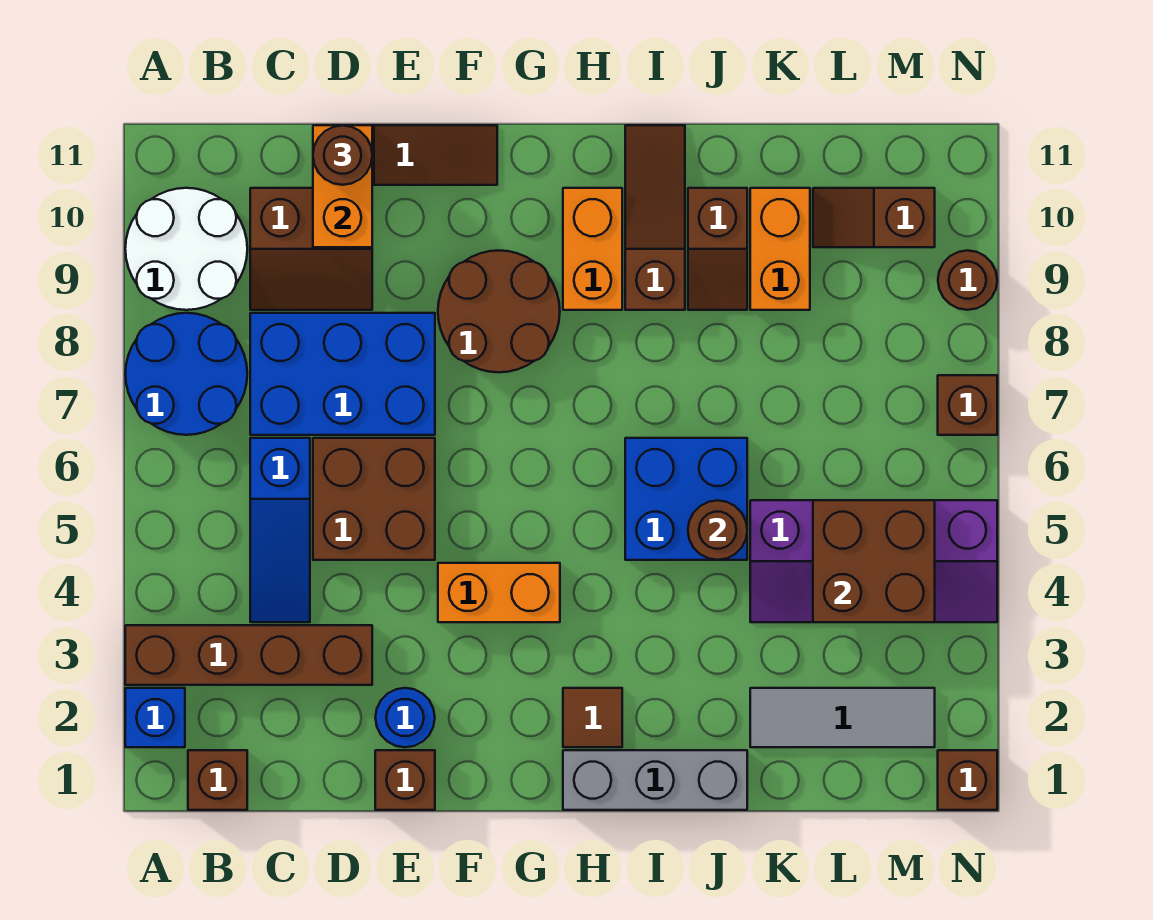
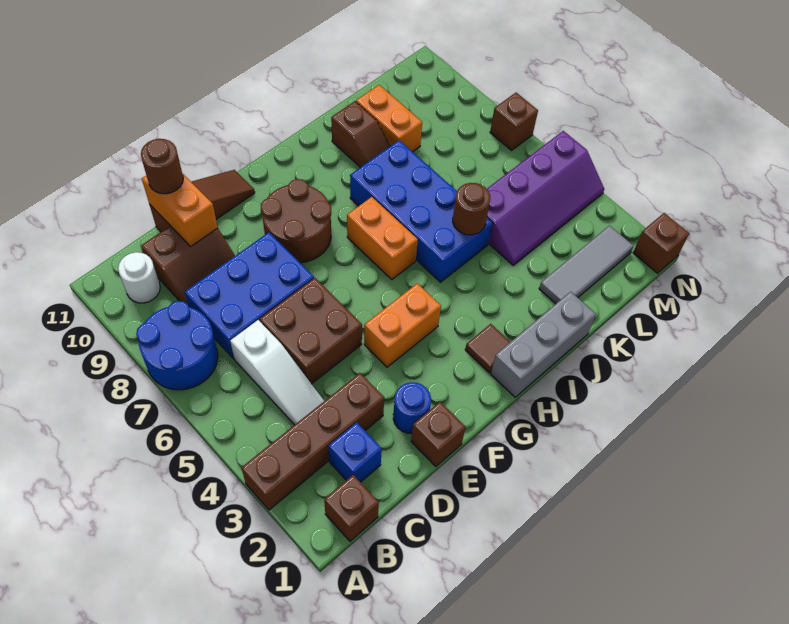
blue brick A2 level 1 -> blue brick C2 level 1
white round brick A9:B10 level 1 -> white round brick B10 level 1
blue slope C4:C6 level 1 top 6 -> white slope C4:C6 level 1 top 6
orange brick H9:H10 level 1 -> orange brick H6:H7 level 1
blue brick I5:J6 level 1 -> blue brick I5:J8 level 1
brown slope I9:I11 level 1 top 9 -> none
brown brick L4:M5 level 2 -> none
brown slope L10:M10 level 1 top M -> none
brown round brick N9 level 1 -> none

